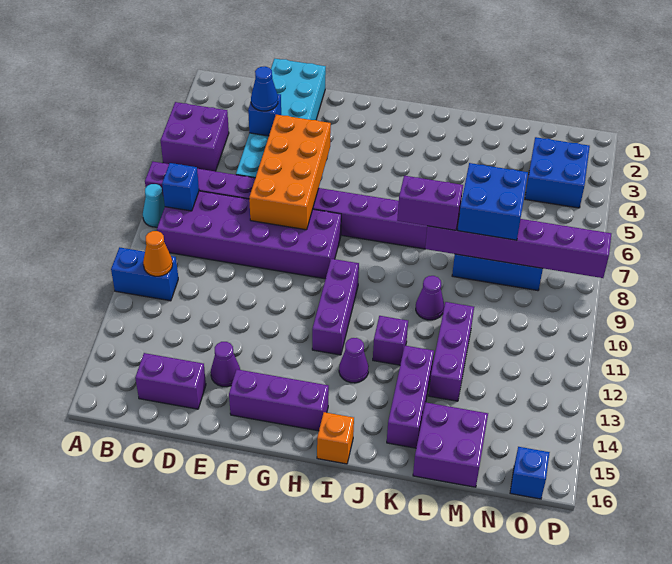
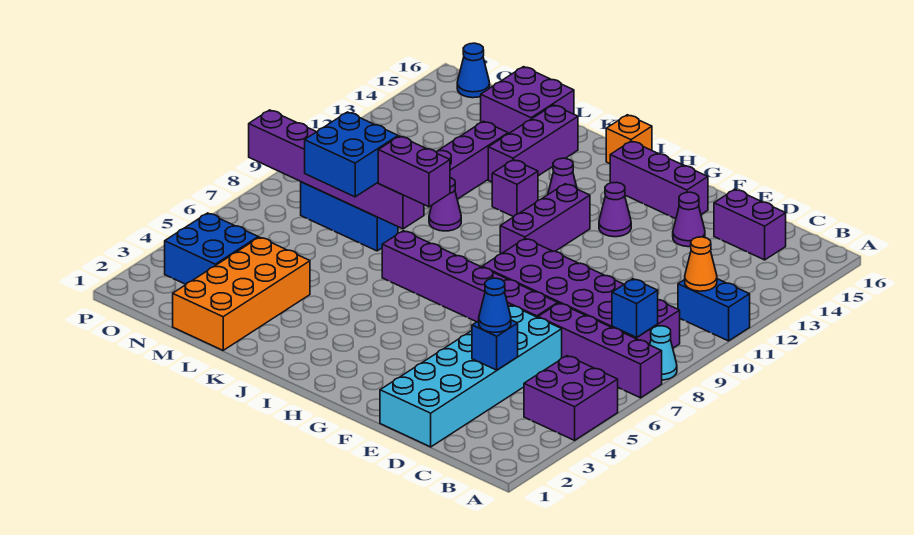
orange brick E5:F8 level 2 -> orange brick L1:M4 level 1
none -> purple cone G13 level 1
blue brick O16 level 1 -> blue cone O16 level 1

